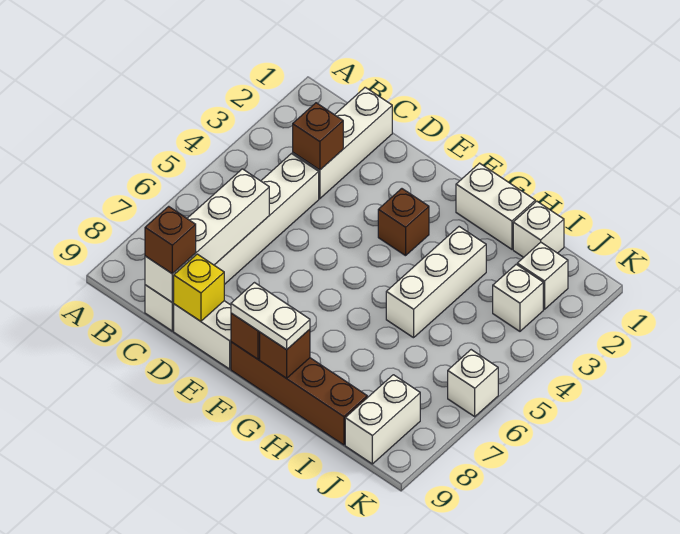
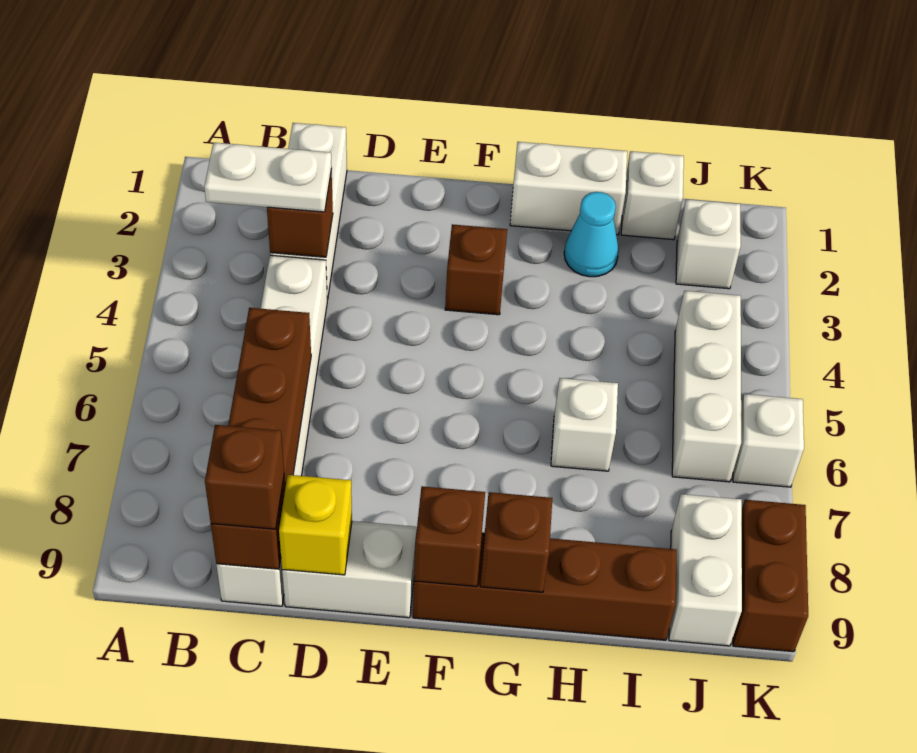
white brick C6:C9 level 2 -> brown brick C6:C9 level 2
white plate F9:G9 level 3 -> white plate B3:C3 level 3
none -> cyan cone H2 level 1
white brick H3:H5 level 1 -> white brick J4:J6 level 1
white brick J3 level 1 -> white brick H6 level 1
none -> brown brick K8:K9 level 1

